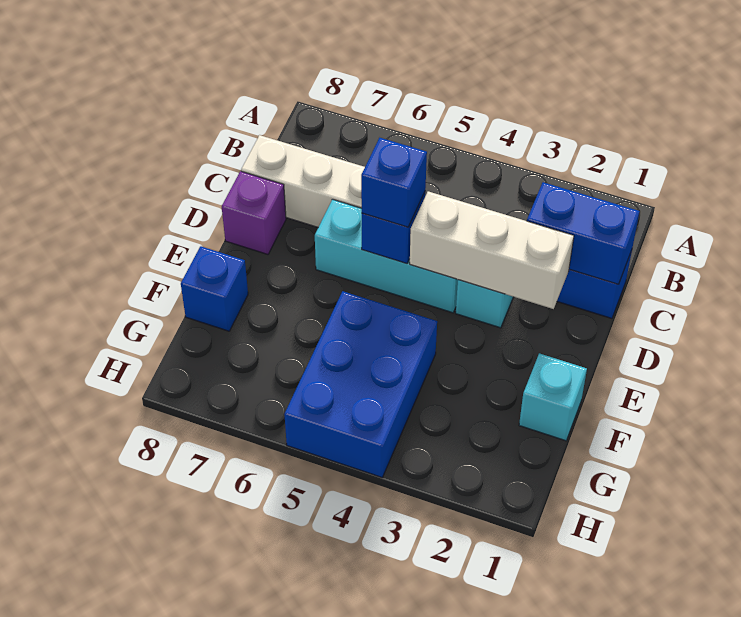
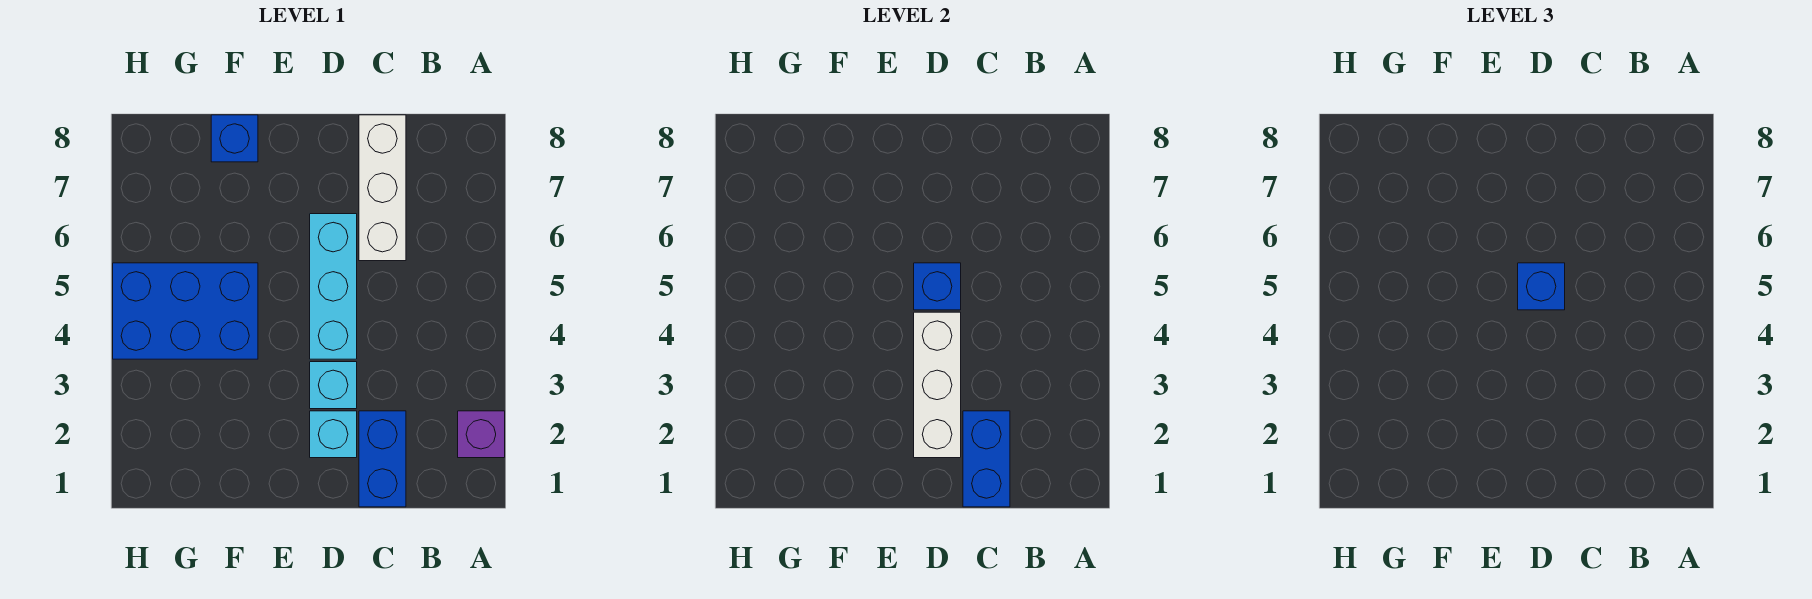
purple brick D8 level 1 -> purple brick A2 level 1
cyan brick F1 level 1 -> cyan brick D2 level 1

